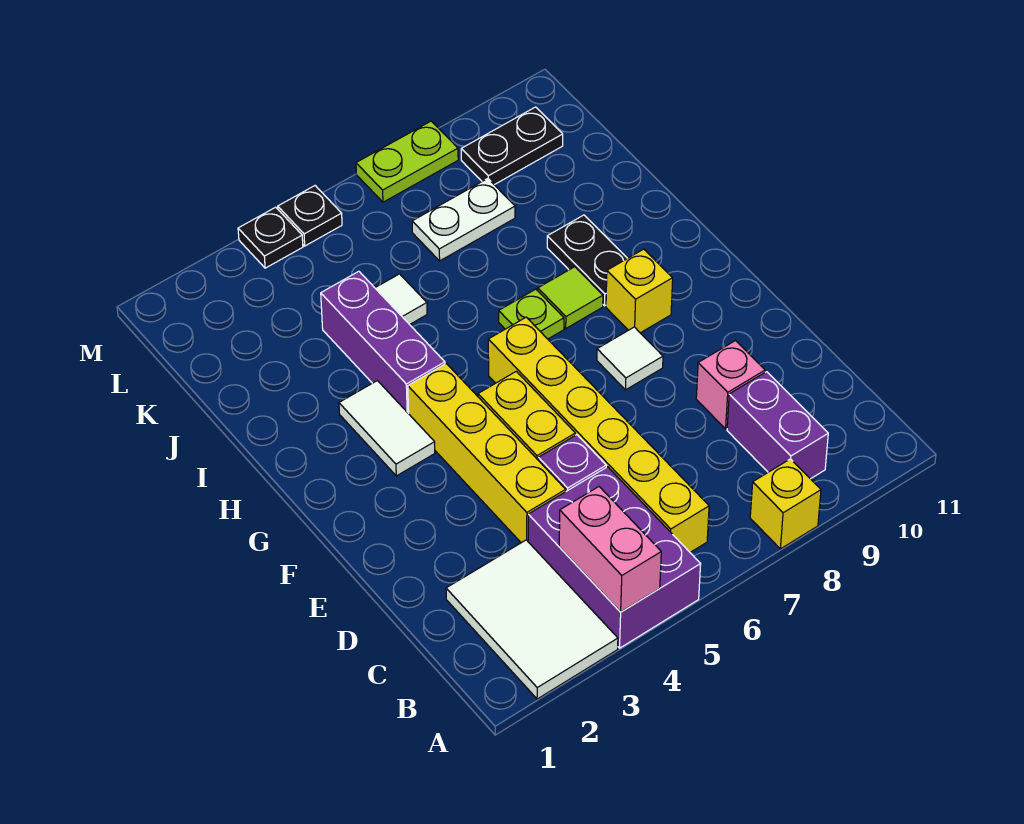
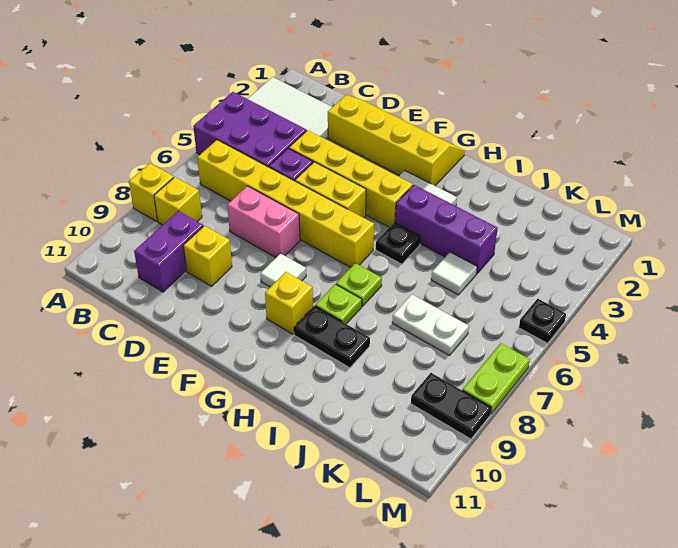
pink brick A4:B4 level 2 -> pink brick D7:E7 level 1
none -> yellow brick B8 level 1
purple brick B9:C9 level 1 -> purple brick C9:C10 level 1
none -> yellow slope D1:G2 level 1 top 2
pink brick D9 level 1 -> yellow brick D9 level 1
lime tile H8 level 1 -> lime plate H8 level 1
white plate K7:K8 level 1 -> white plate J7:K7 level 1
black plate L9:L10 level 1 -> black plate L9:M9 level 1
black plate M4 level 1 -> black plate H5 level 1

